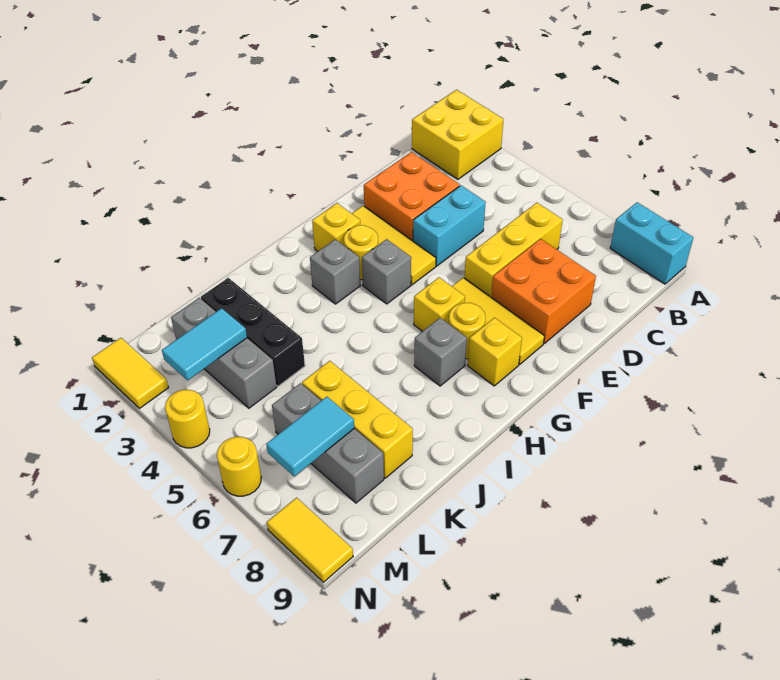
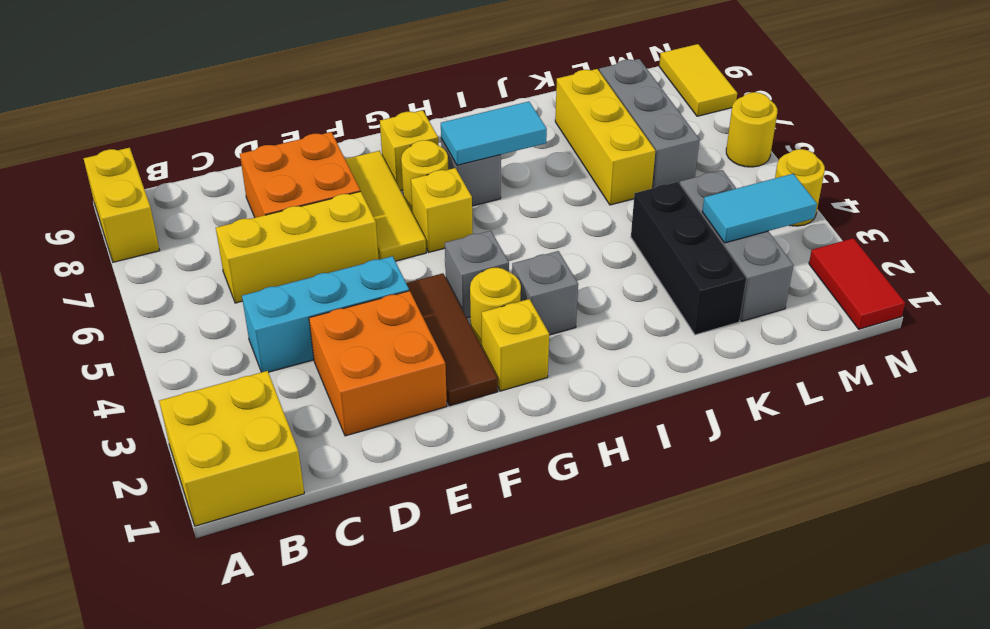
cyan brick A8:A9 level 1 -> yellow brick A8:A9 level 1
cyan brick D4:E4 level 1 -> cyan brick C4:E4 level 1
yellow tile F2:F4 level 1 -> brown tile F2:F4 level 1
cyan tile L7:M7 level 2 -> cyan tile H7:I7 level 2
yellow tile N1:N2 level 1 -> red tile N1:N2 level 1

